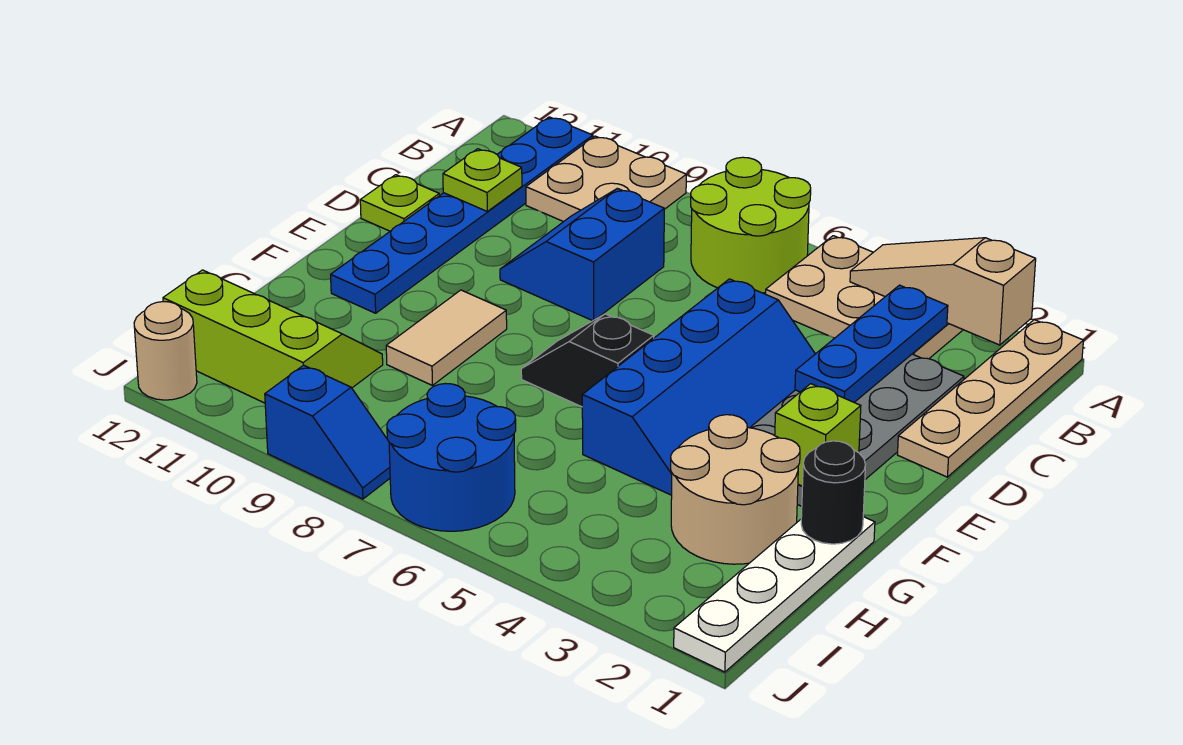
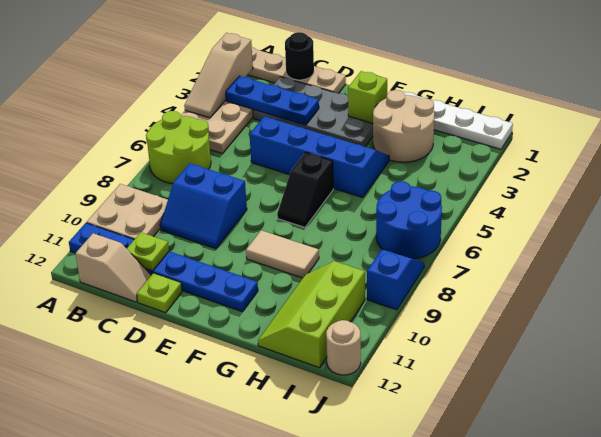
none -> tan slope B12:C12 level 1 top B
black round brick G1 level 2 -> black round brick C1 level 2

